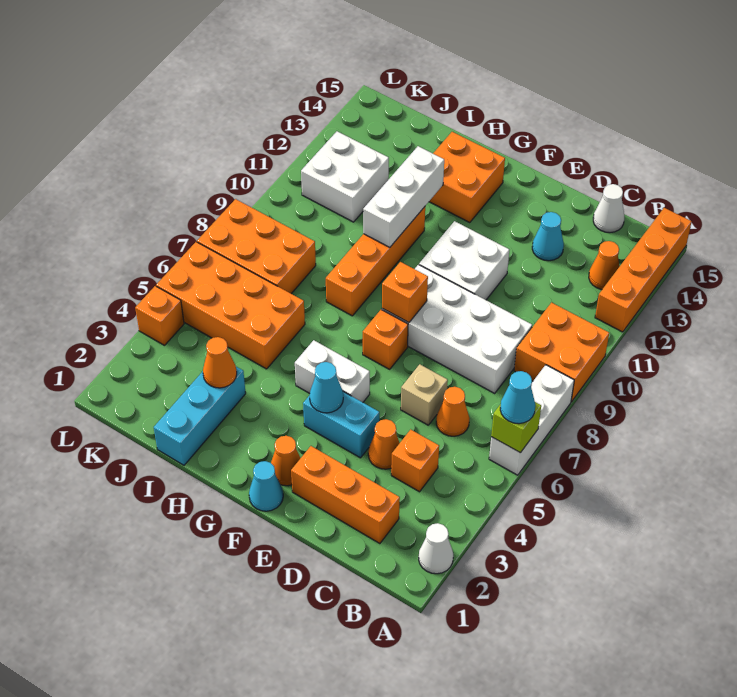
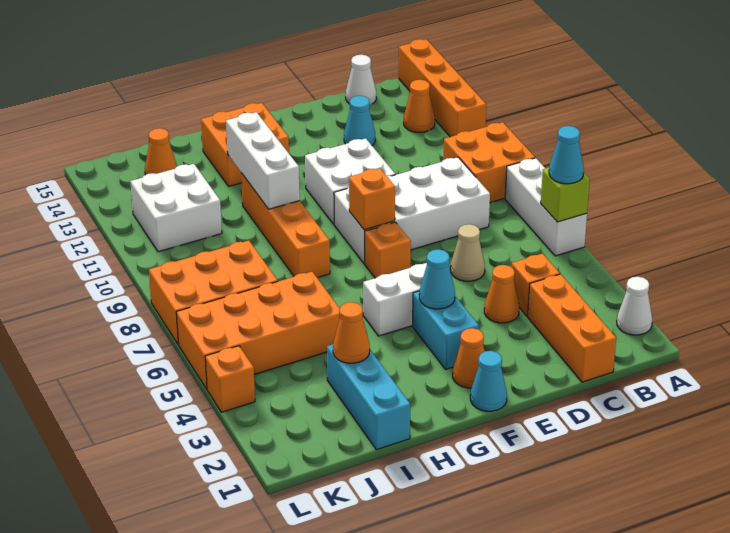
orange brick C2:E2 level 1 -> orange brick C1:C3 level 1
orange cone C6 level 1 -> orange cone J14 level 1
tan brick D6 level 1 -> tan cone D6 level 1
cyan brick E4:F4 level 1 -> cyan brick F3:F4 level 1

